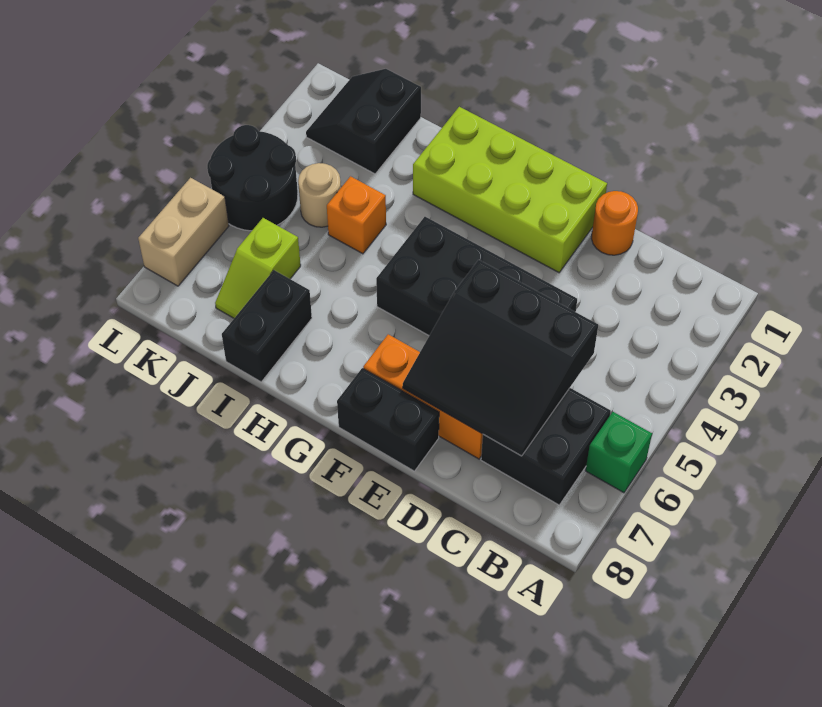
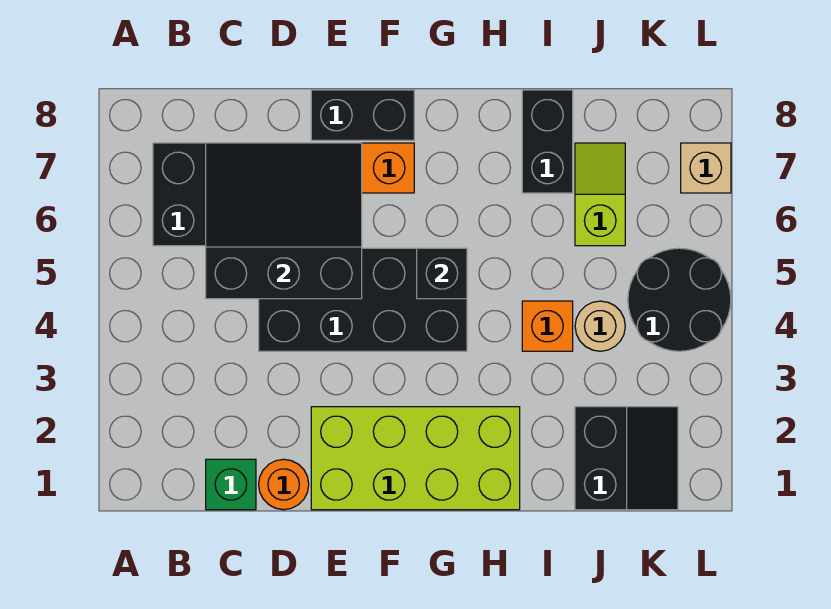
green brick A6 level 1 -> green brick C1 level 1
none -> black brick G5 level 2
tan brick L6:L7 level 1 -> tan brick L7 level 1

